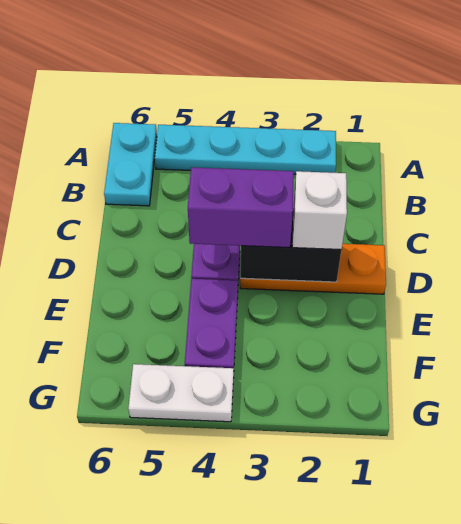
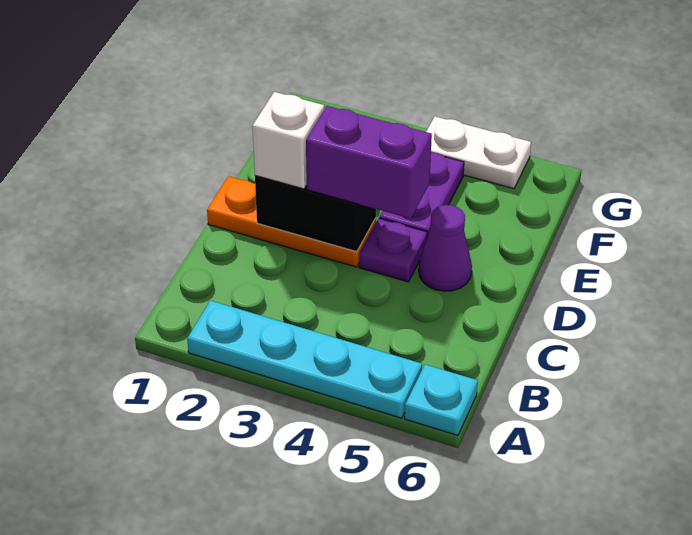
cyan plate A6:B6 level 1 -> cyan plate A6 level 1
none -> purple cone D5 level 1

